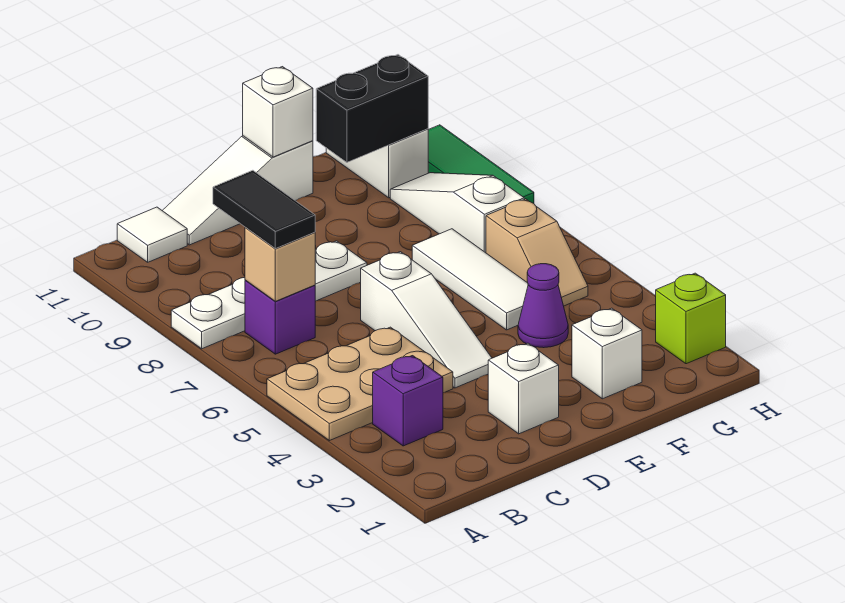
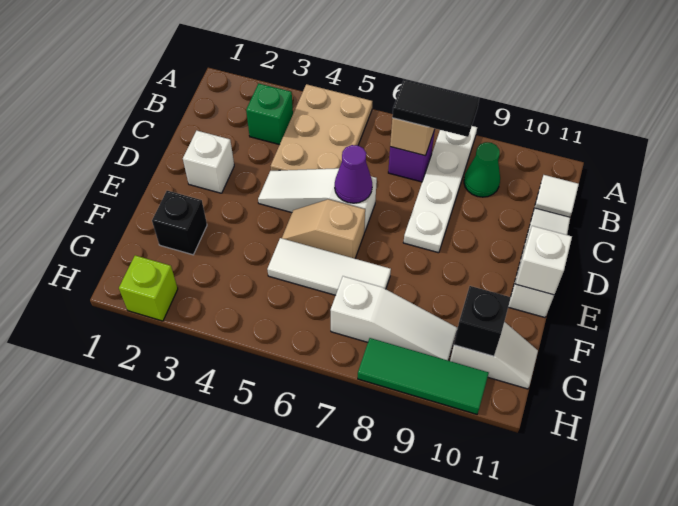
purple brick B3 level 1 -> green brick B3 level 1
none -> green cone B9 level 1
white brick F2 level 1 -> black brick F2 level 1
purple cone F4 level 1 -> purple cone D6 level 2
black brick F10:G10 level 2 -> black brick G10 level 2
tan slope G5:G6 level 1 top 6 -> tan slope E5:E6 level 1 top 6

